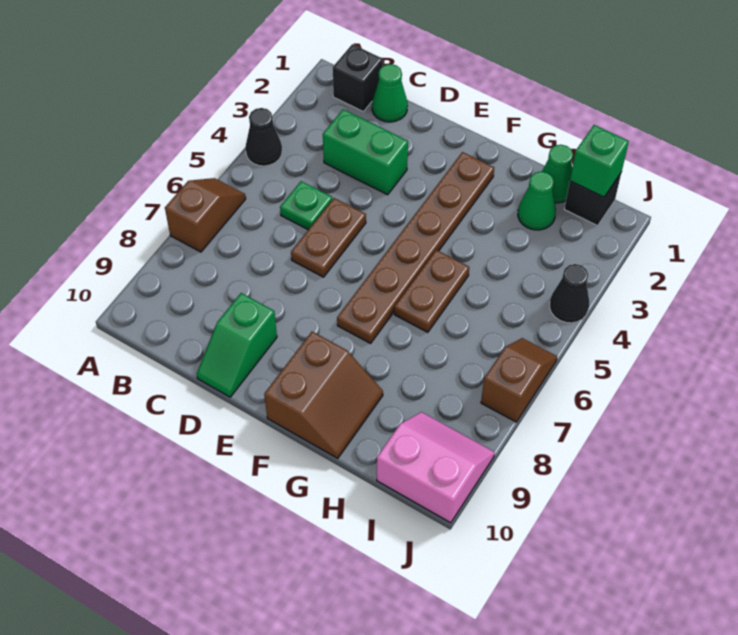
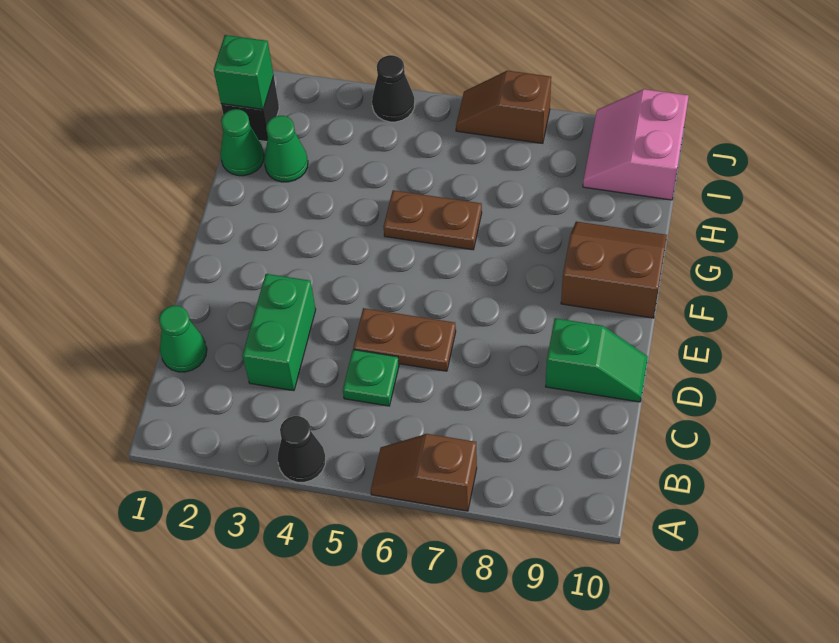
black brick B1 level 1 -> none
brown plate F2:F7 level 1 -> none

